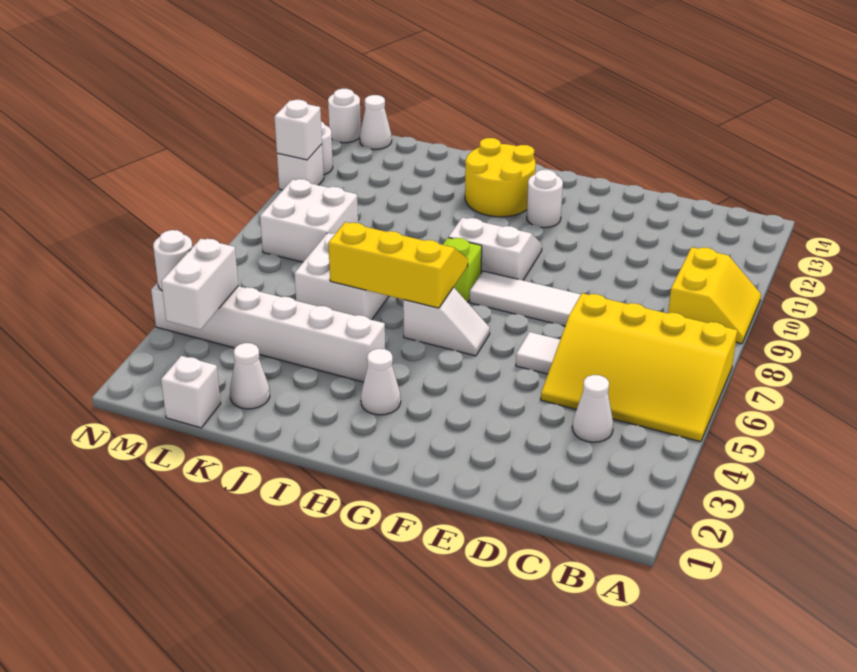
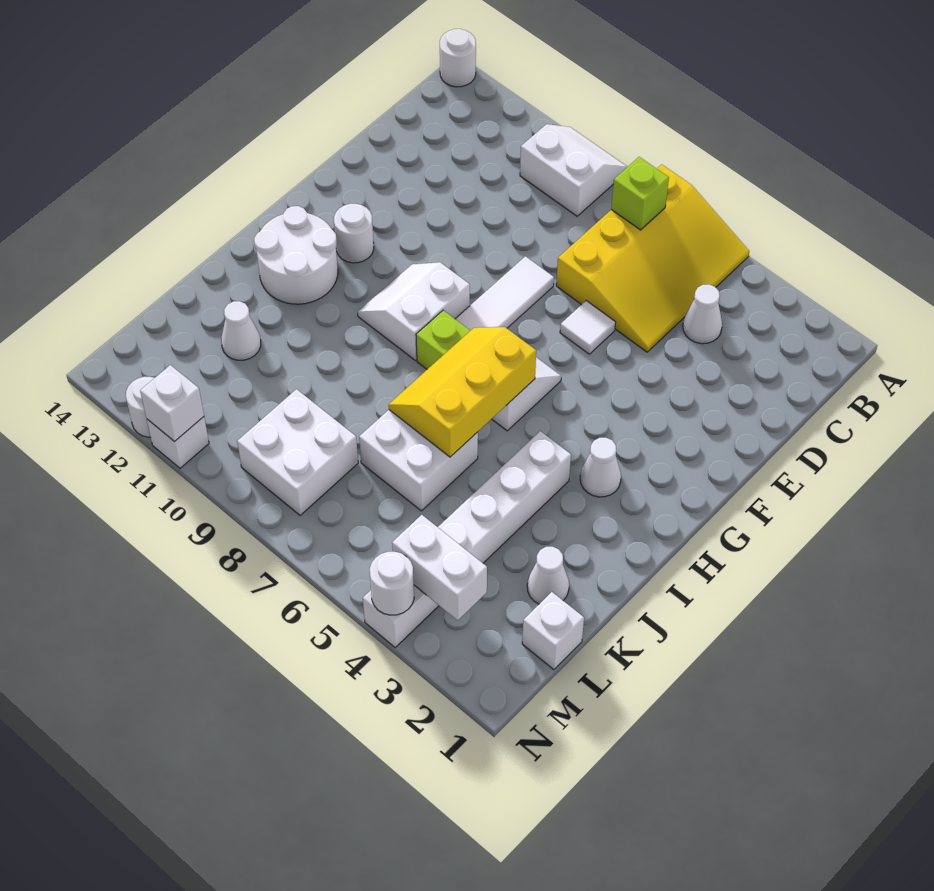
yellow slope A9:B10 level 1 top B -> white slope A9:B10 level 1 top B
none -> lime brick B7 level 2
yellow round brick H12:I13 level 1 -> white round brick H12:I13 level 1
white cone M14 level 1 -> white cone K12 level 1
white round brick N14 level 1 -> white round brick A14 level 1

